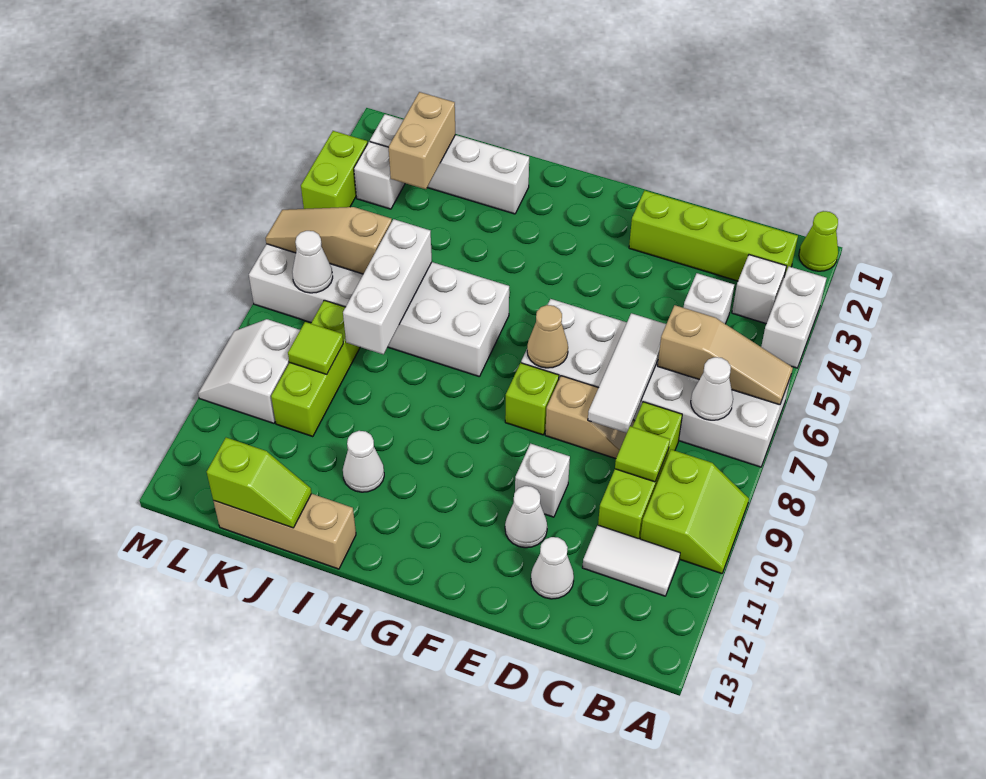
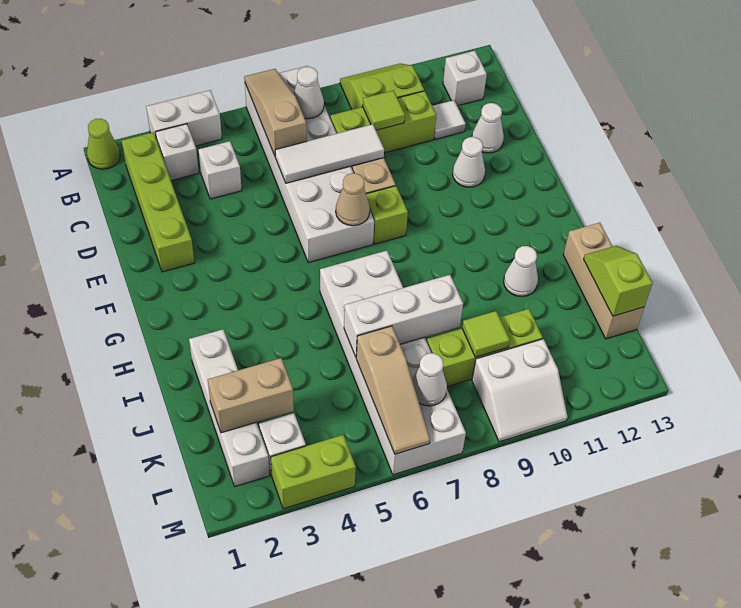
white tile B11:C11 level 1 -> white tile C11 level 1
white brick E10 level 1 -> white brick B12 level 1

